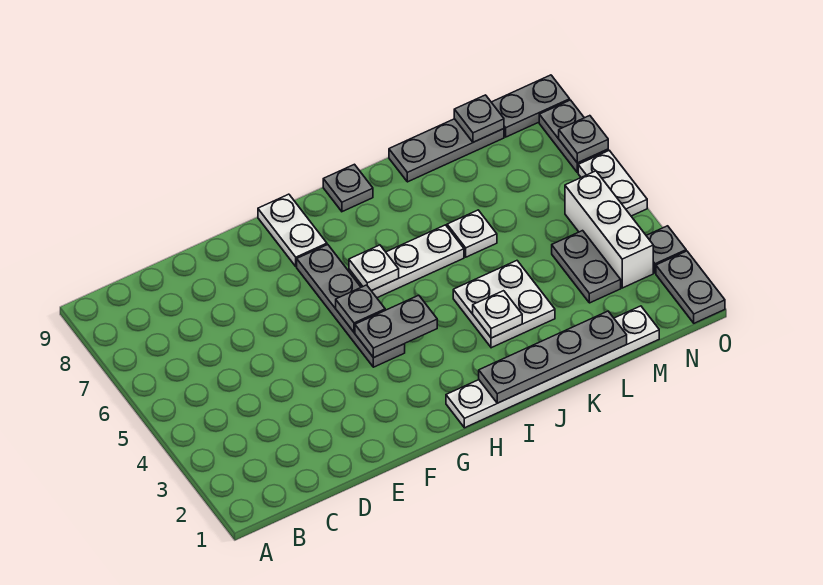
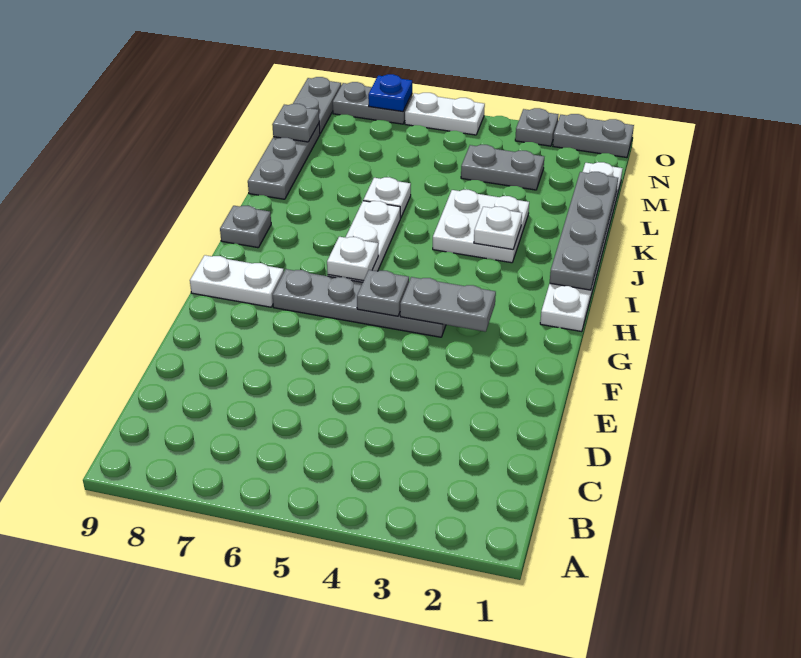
grey plate G4:H4 level 2 -> grey plate G3:G4 level 2
white brick N3:N5 level 1 -> none
grey plate O7 level 2 -> blue plate O7 level 2

